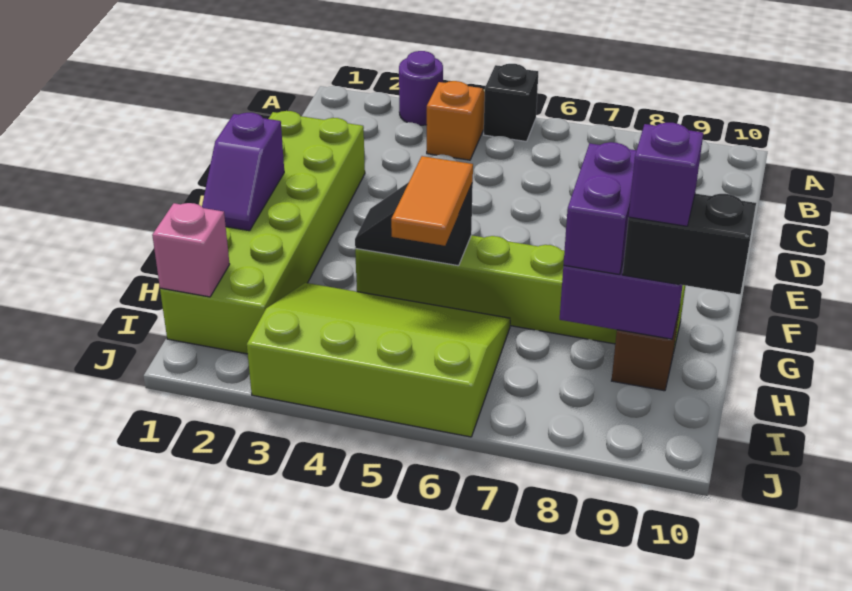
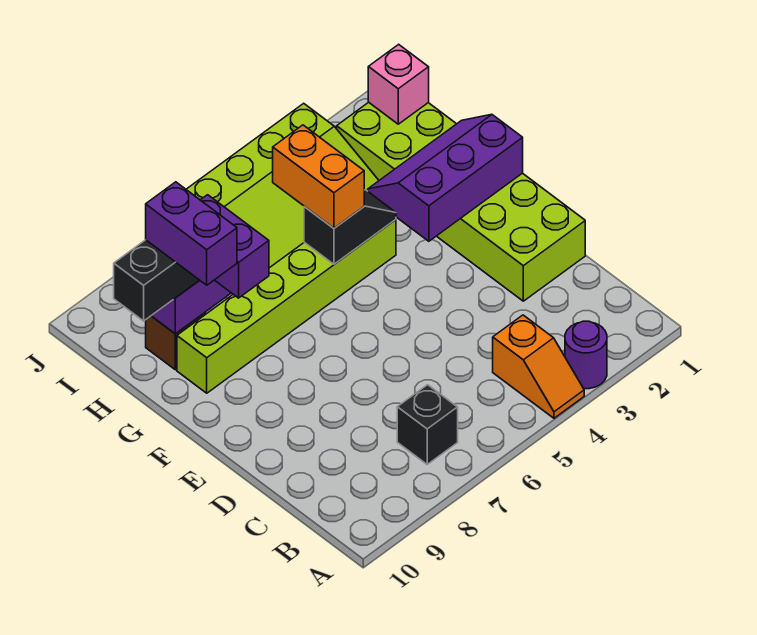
black brick A5 level 1 -> black brick B7 level 1
purple slope F1:G1 level 2 top F -> purple slope F1:G3 level 2 top F
orange tile G5:H5 level 3 -> orange brick G5:H5 level 3
purple brick H9 level 4 -> purple brick G9:H9 level 4

